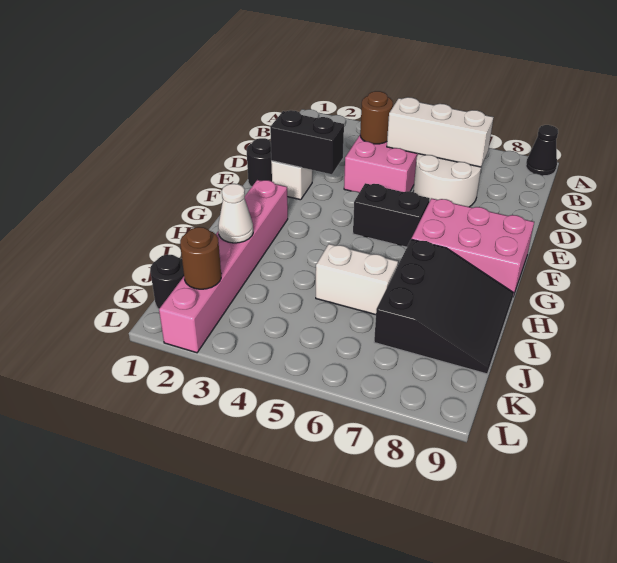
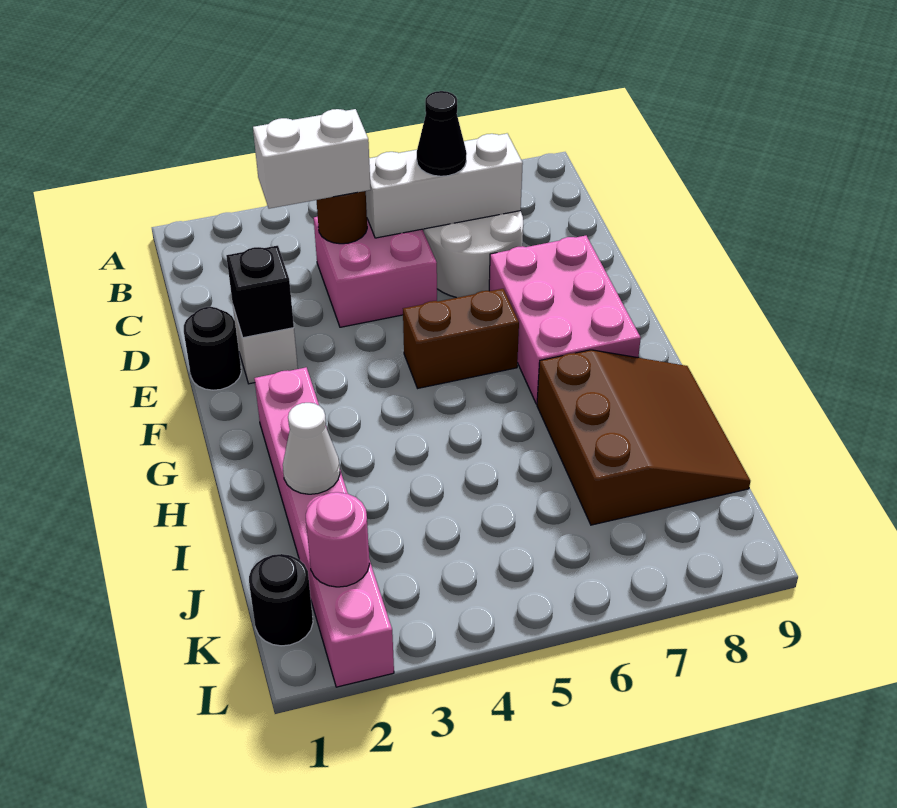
black cone A9 level 1 -> black cone C6 level 3
black brick E2:E3 level 2 -> black brick E2 level 2
black brick F5:F6 level 1 -> brown brick F5:F6 level 1
pink brick F7:G9 level 1 -> pink brick E7:G8 level 1
black slope H7:J9 level 1 top 7 -> brown slope H7:J9 level 1 top 7
white brick I5:I6 level 1 -> white brick C3:C4 level 3
brown round brick K2 level 2 -> pink round brick K2 level 2

